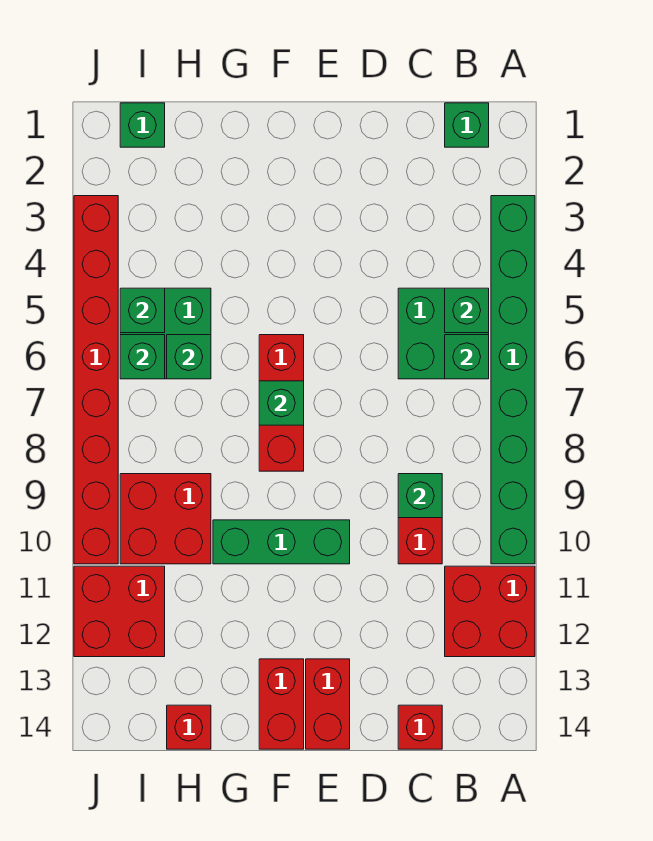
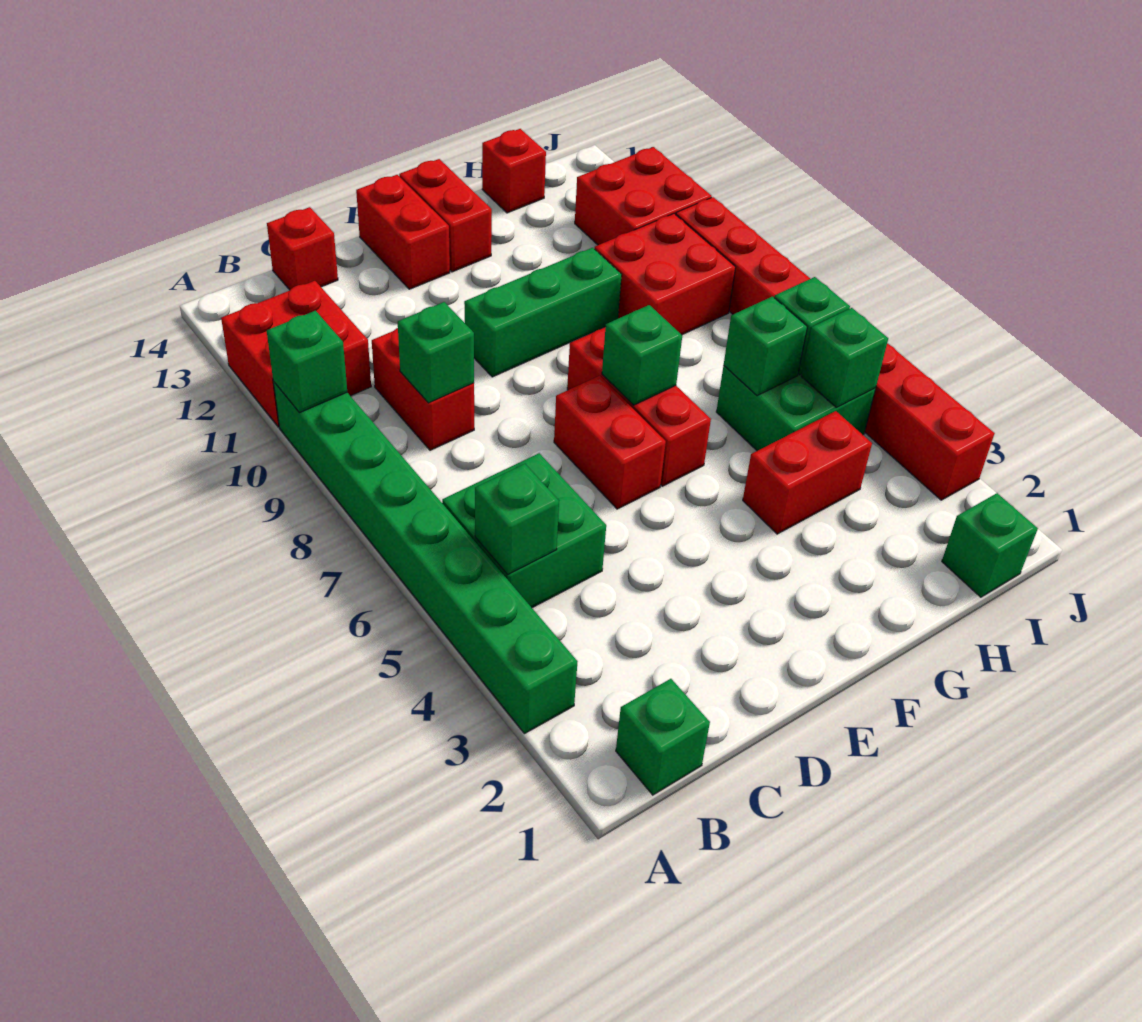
green brick B6 level 2 -> green brick A10 level 2
none -> red brick E6:E7 level 1
none -> red brick G4:H4 level 1

